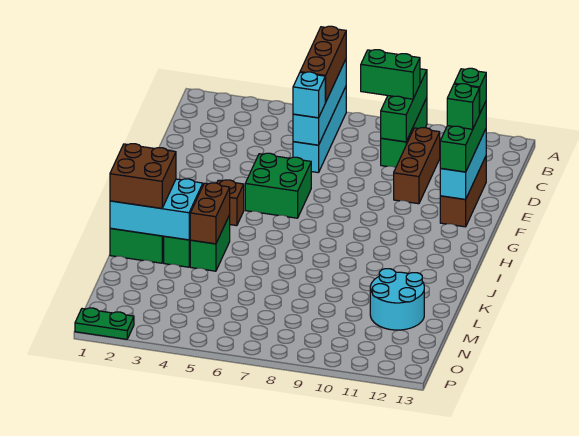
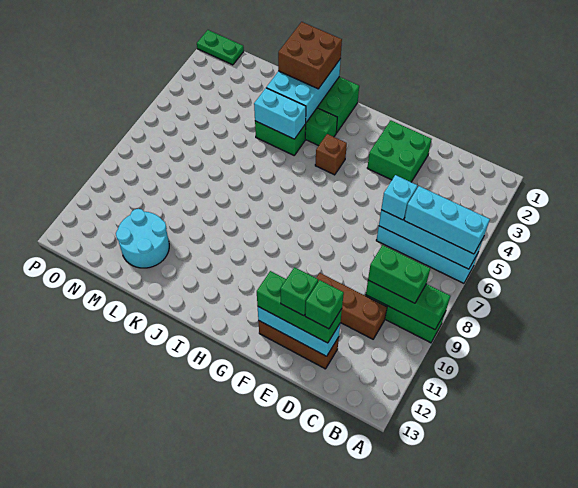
brown brick A6:C6 level 3 -> cyan brick A6:C6 level 3
green brick B8:B9 level 3 -> green brick B9:C9 level 3
green brick F5:G6 level 1 -> green brick E2:F3 level 1
brown brick J4:K4 level 2 -> cyan brick J4:K4 level 2
green plate P1:P2 level 1 -> green plate O1:P1 level 1

